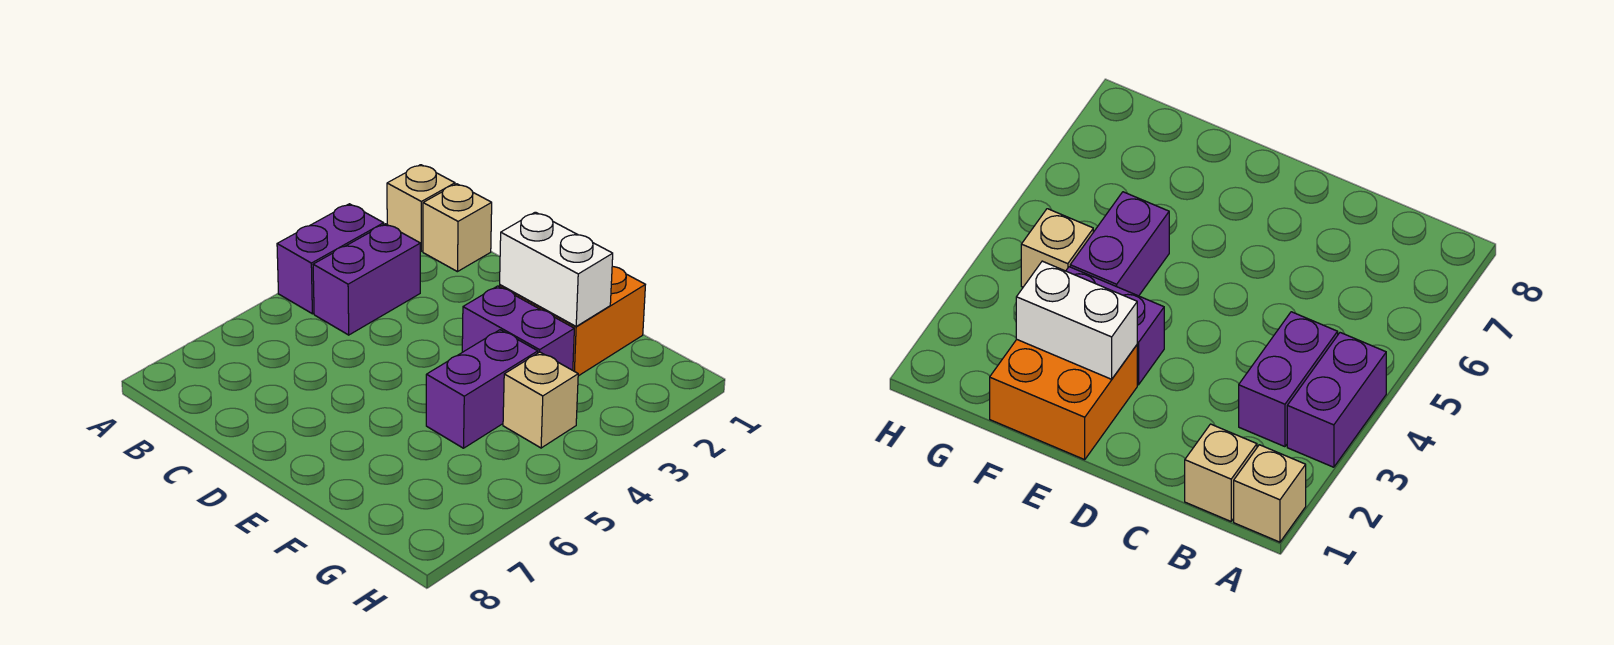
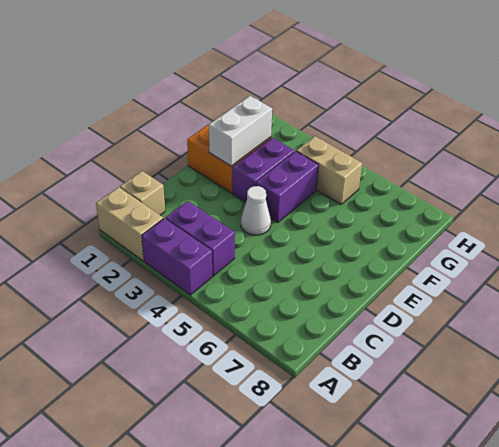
tan brick A1 level 1 -> tan brick A1:A2 level 1
none -> white cone D4 level 1
purple brick F4:F5 level 1 -> purple brick E4:F4 level 1
tan brick G4 level 1 -> tan brick G4:G5 level 1

